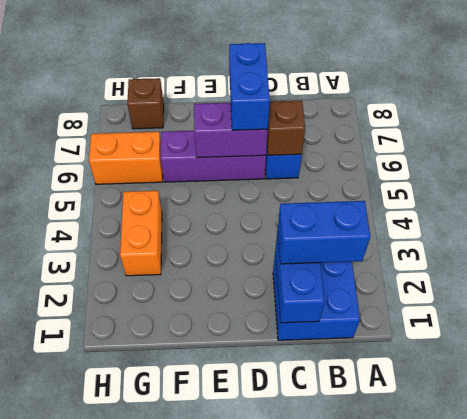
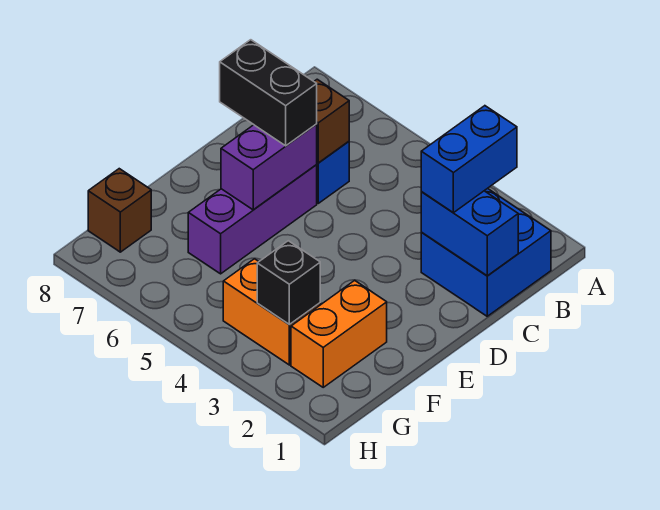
blue brick D6:D7 level 3 -> black brick D6:D7 level 3
none -> black brick G3 level 2
orange brick G6:H6 level 1 -> orange brick F2:G2 level 1

